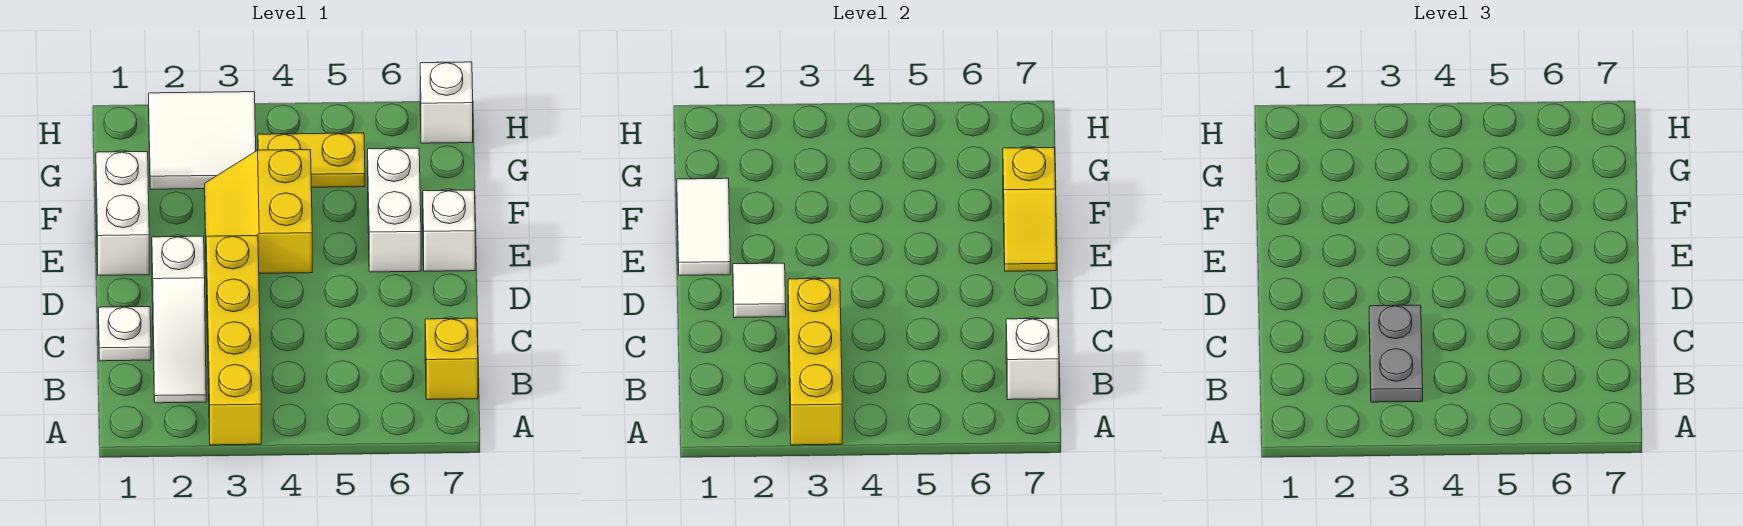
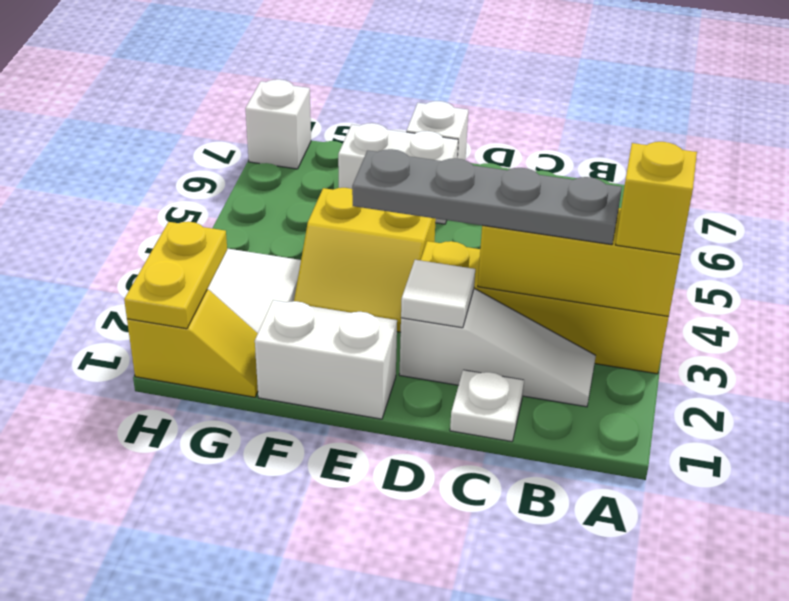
grey plate B3:C3 level 3 -> grey plate B3:E3 level 3
yellow brick B7 level 1 -> yellow brick A3 level 3
white brick B7 level 2 -> none
white tile E1:F1 level 2 -> none
yellow slope E7:F7 level 2 top F -> yellow slope G1:H1 level 1 top H
yellow plate G4:G5 level 1 -> yellow plate H1:H2 level 2

